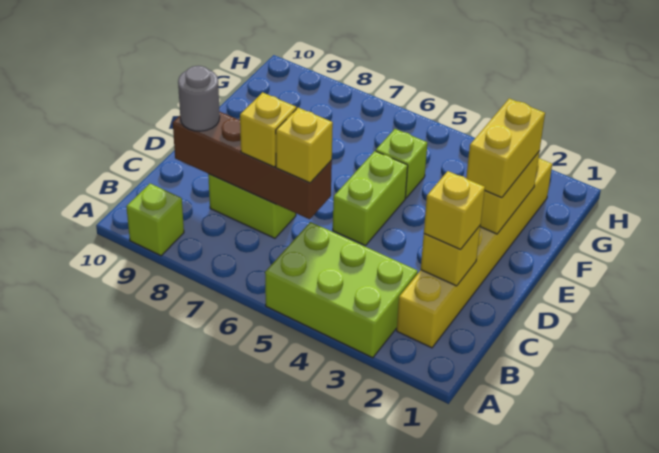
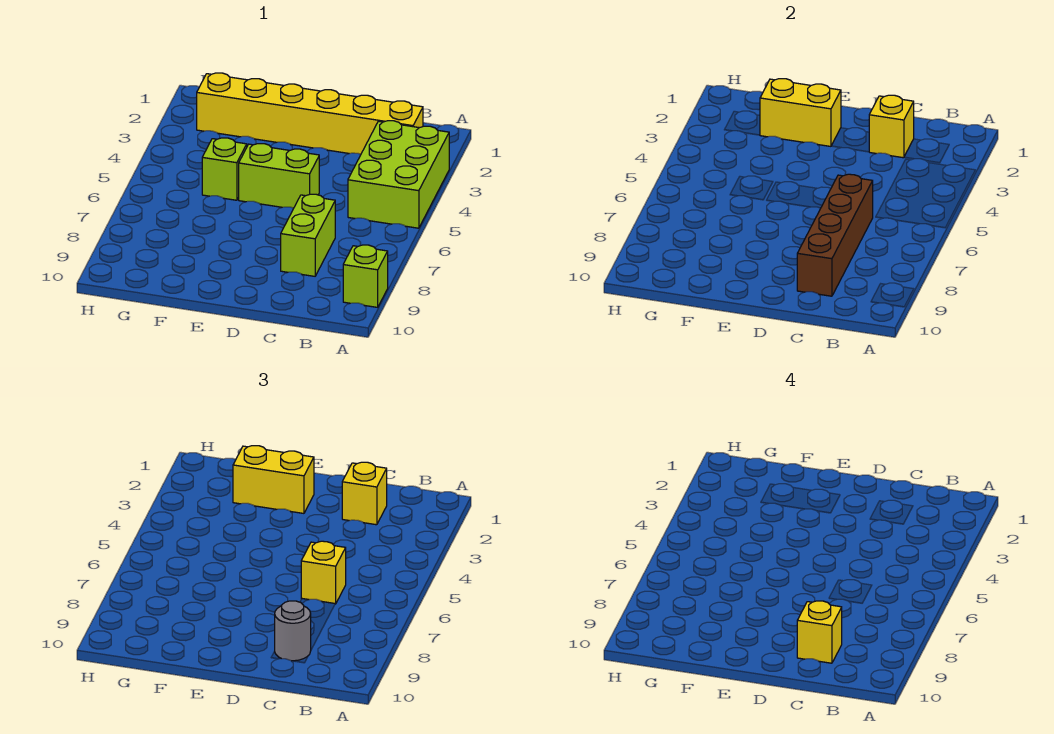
yellow brick C7 level 3 -> yellow brick C9 level 4

